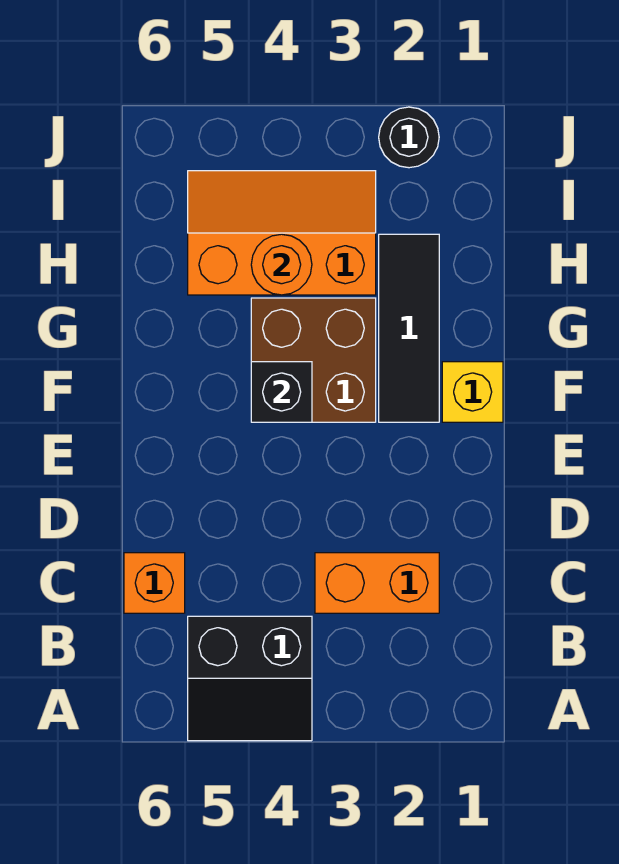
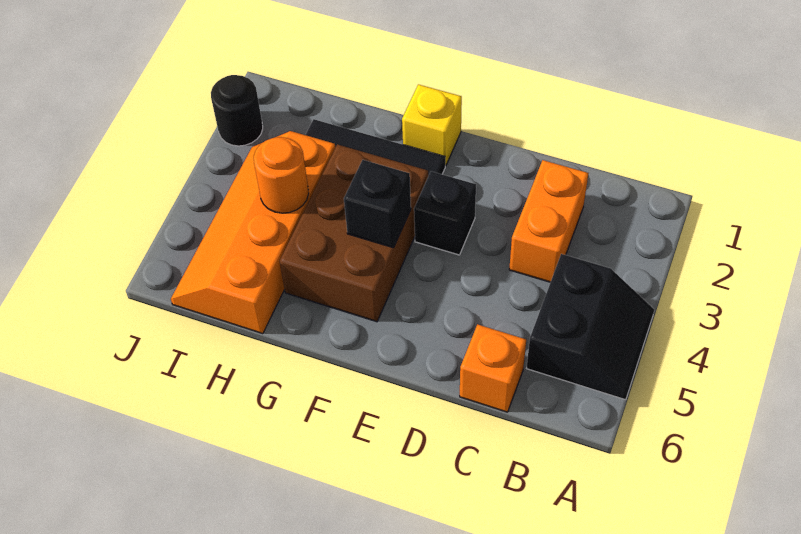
none -> black brick E3 level 1
brown brick F3:G4 level 1 -> brown brick F3:G5 level 1
orange slope H3:I5 level 1 top H -> orange slope H3:I6 level 1 top H

